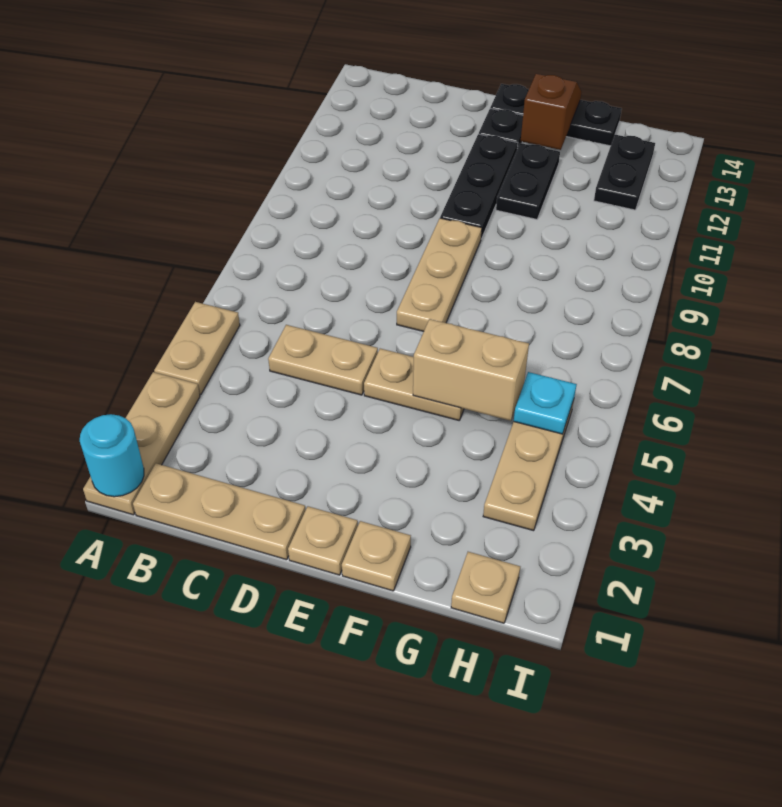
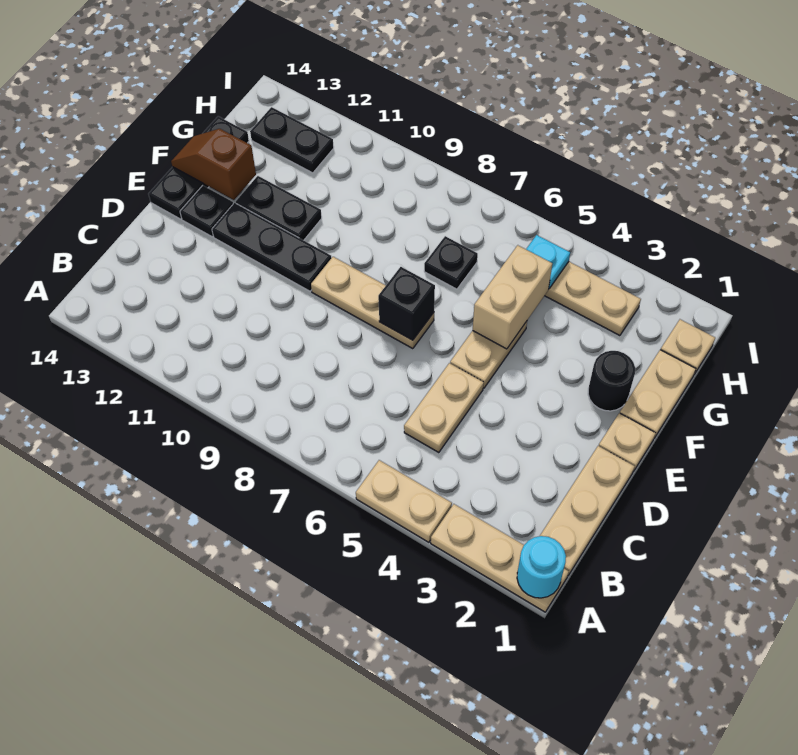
none -> black brick E7 level 2
tan plate F1 level 1 -> tan plate F1:G1 level 1
none -> black round brick F2 level 1
none -> black plate G7 level 1

